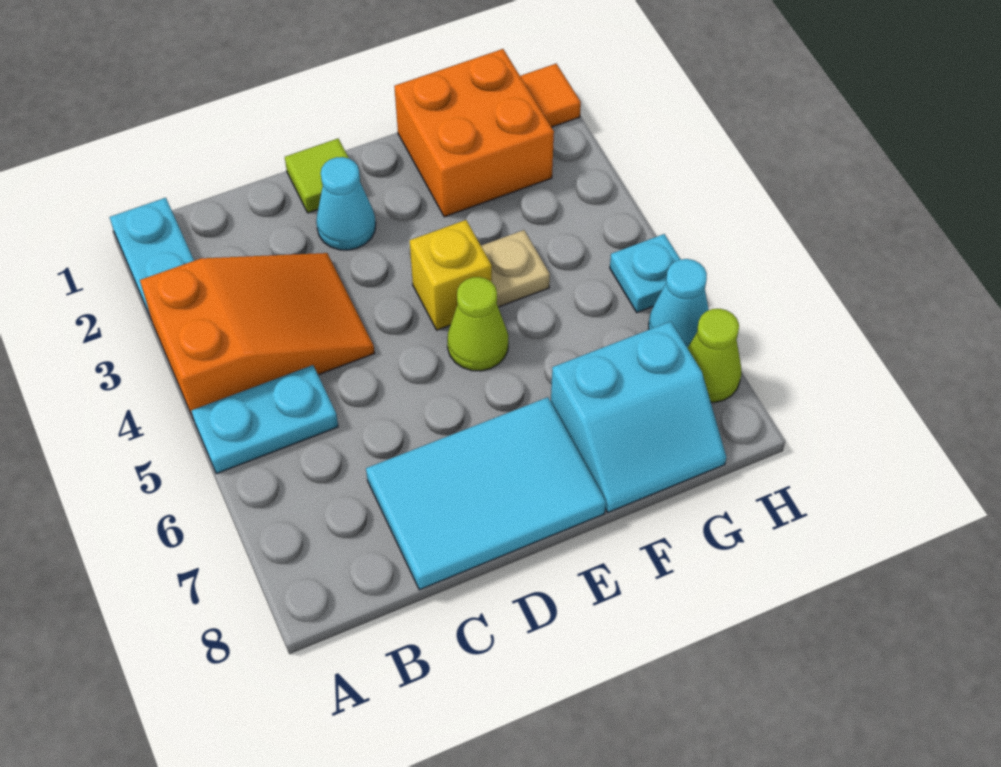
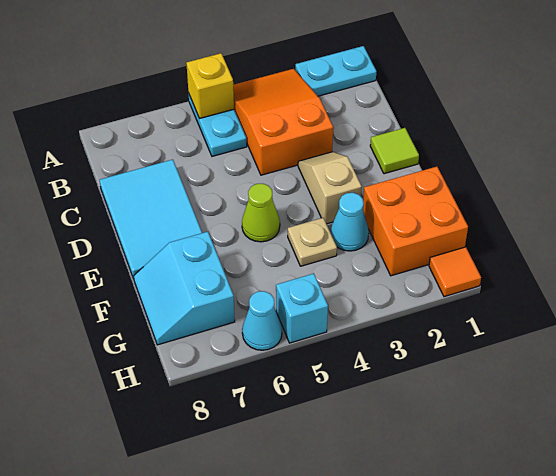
orange slope A3:C4 level 1 top A -> orange slope A3:C4 level 1 top C
cyan cone D2 level 1 -> cyan cone F3 level 1
none -> tan slope D3:E3 level 1 top E
yellow brick E4 level 1 -> yellow brick A5 level 2
cyan plate H5 level 1 -> cyan brick H5 level 1
lime cone H7 level 1 -> none

